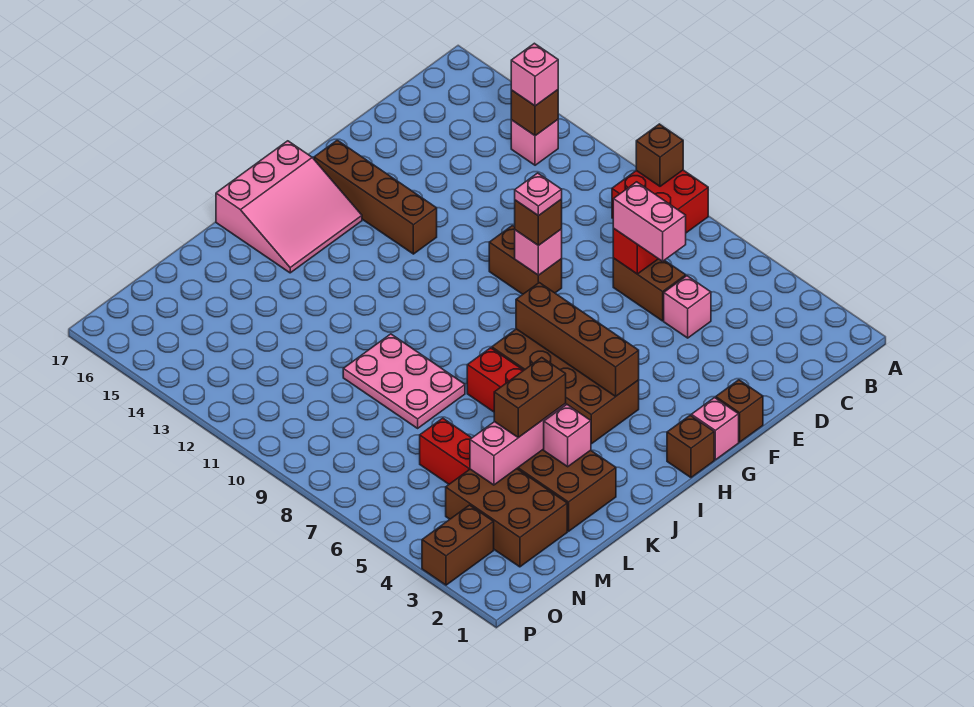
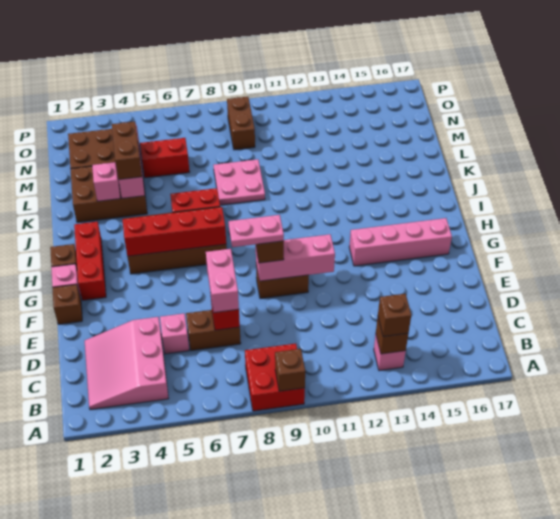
pink brick B13 level 3 -> brown brick B13 level 3
pink brick D6:D7 level 3 -> pink brick D7:E7 level 3
pink brick F9 level 2 -> pink brick F9:F11 level 2
pink plate F9 level 4 -> pink plate F8:F9 level 4
none -> red brick G2:I2 level 1
brown brick G13:G16 level 1 -> pink brick G13:G16 level 1
brown brick H4:H7 level 2 -> red brick H4:H7 level 2
pink slope H15:J17 level 1 top 17 -> pink slope B2:D4 level 1 top 4
pink plate K8:L10 level 1 -> pink plate K8:L9 level 1
brown brick O3:P3 level 1 -> brown brick N9:O9 level 1

